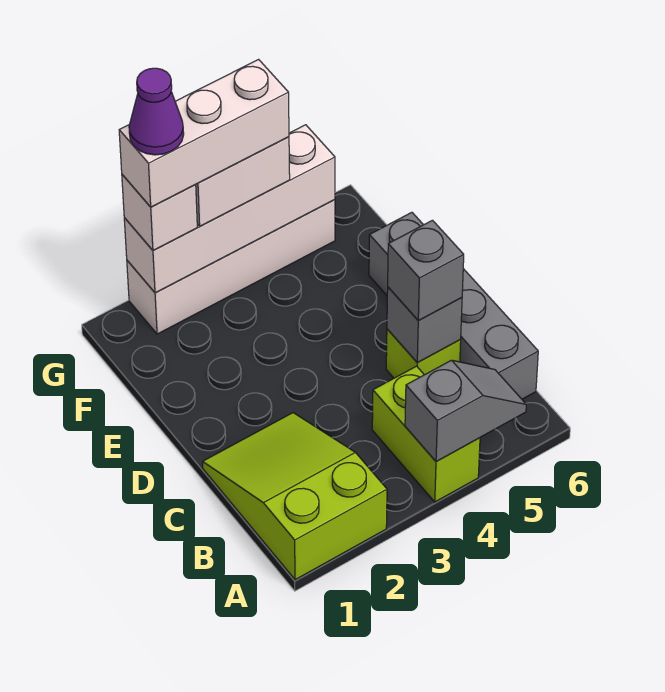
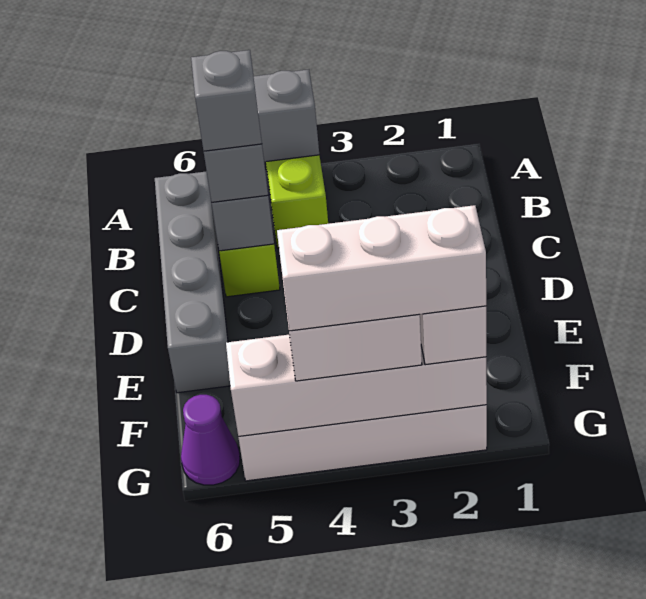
lime slope A1:C2 level 1 top A -> none
none -> grey brick C5 level 4
purple cone G2 level 5 -> purple cone G6 level 1

